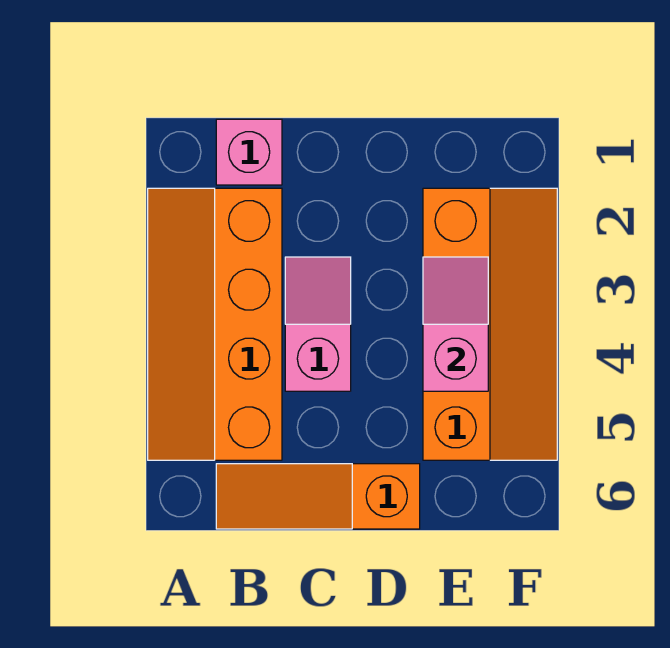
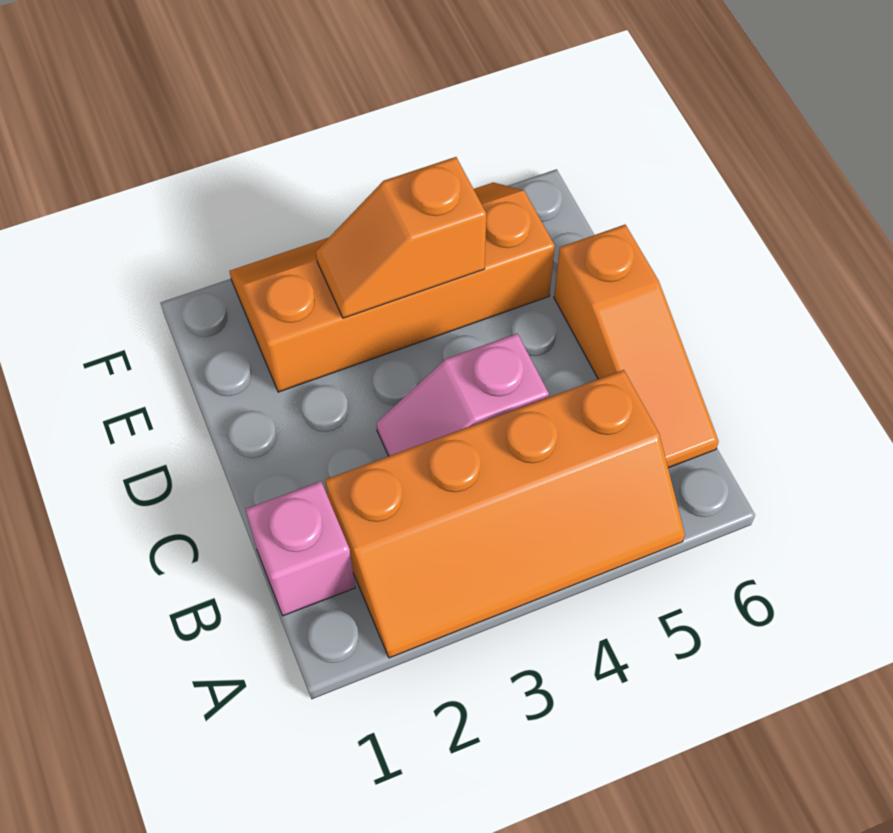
pink slope E3:E4 level 2 top 4 -> orange slope E3:E4 level 2 top 4

